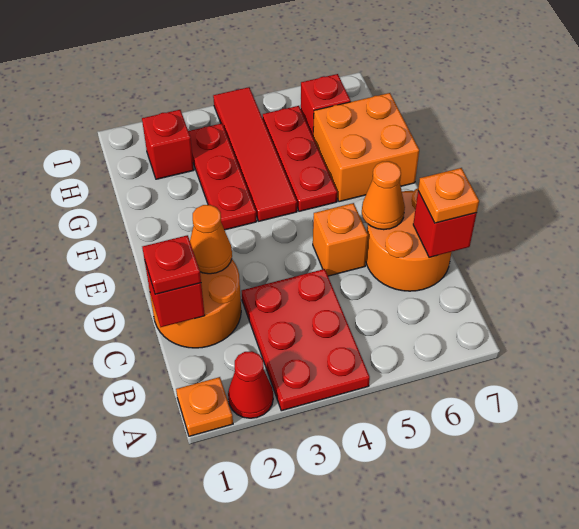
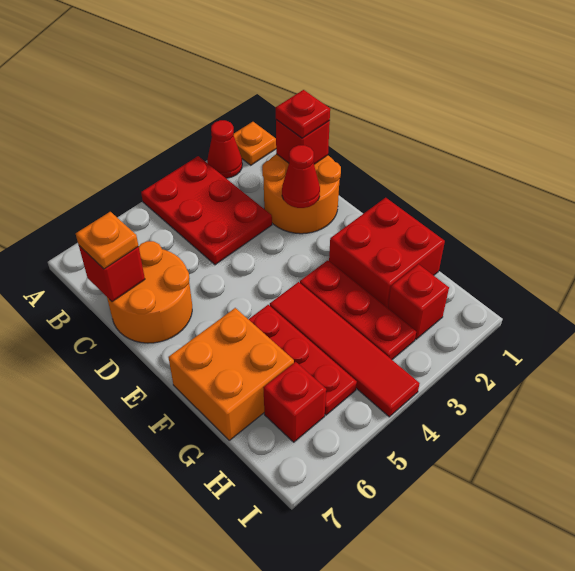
orange cone D2 level 2 -> red cone D2 level 2
orange brick D5 level 1 -> none
orange cone D6 level 2 -> none
none -> red brick F1:G2 level 1

